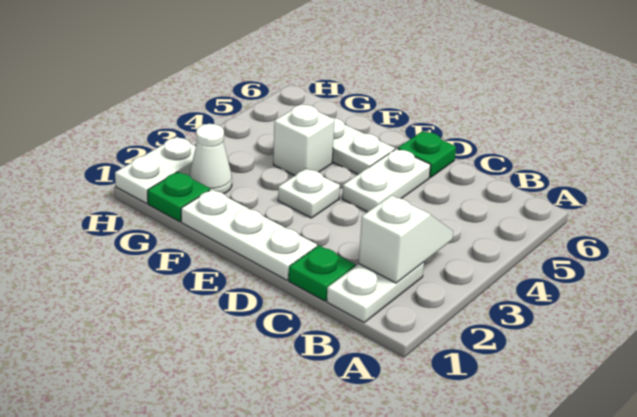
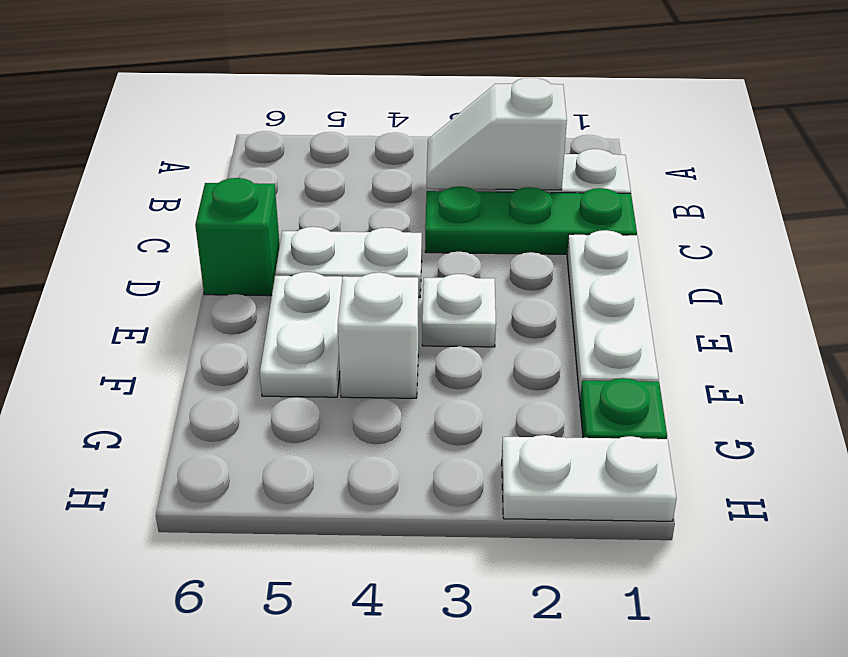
green plate C1 level 1 -> green plate C1:C3 level 1
green plate D6 level 1 -> green brick D6 level 1
white cone G2 level 1 -> none

